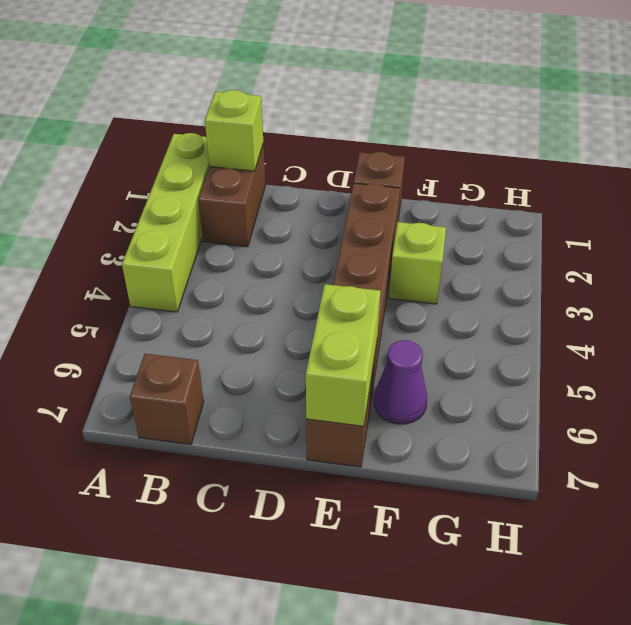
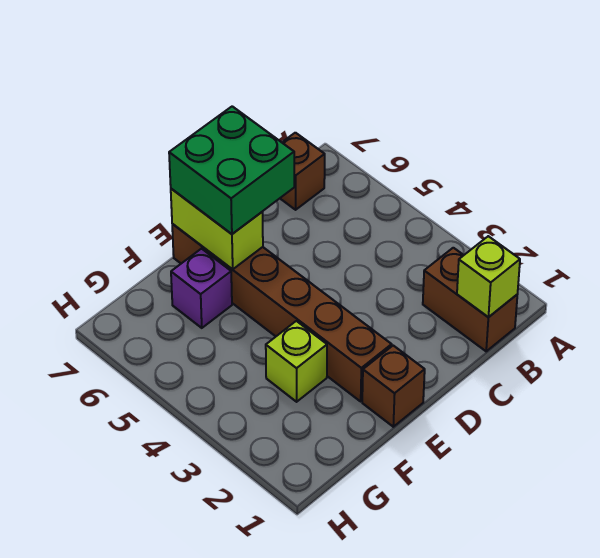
lime brick A1:A4 level 1 -> none
none -> green brick D6:E7 level 3
purple cone F6 level 1 -> purple brick F6 level 1

